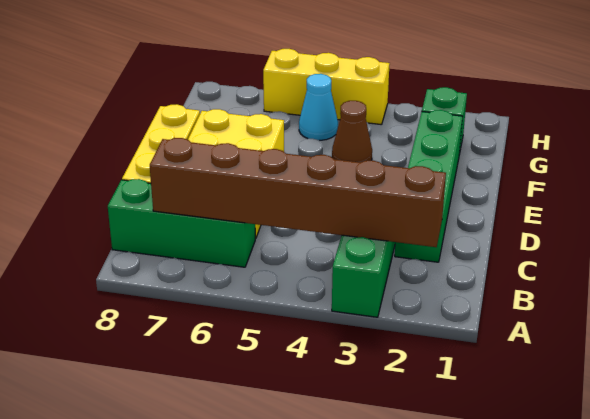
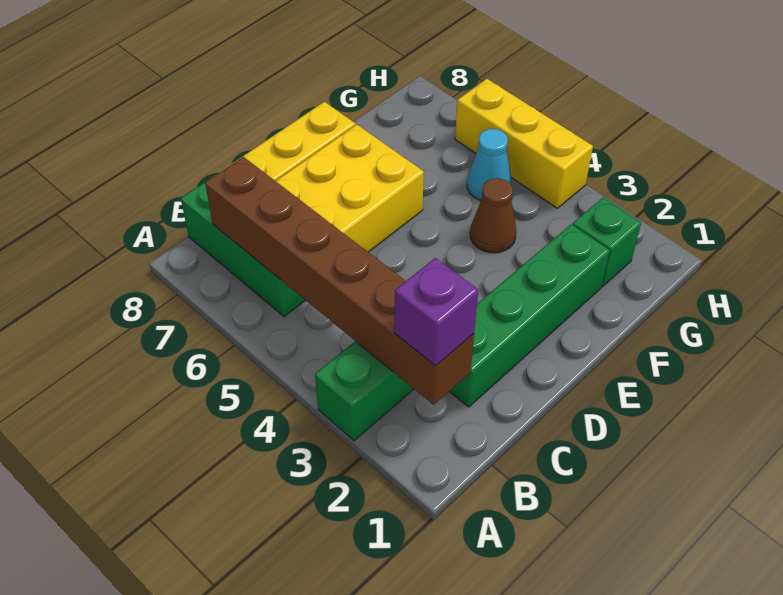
none -> purple brick B2 level 3

